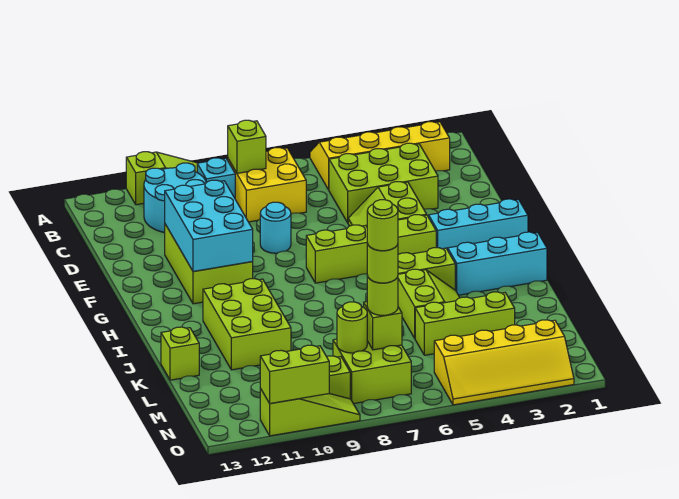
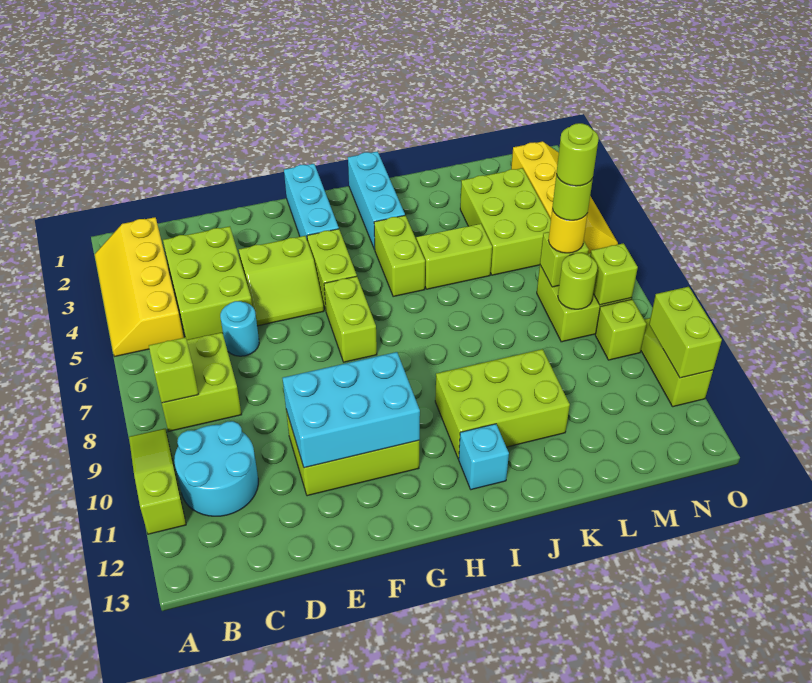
yellow brick B7:C8 level 1 -> lime brick B7:C8 level 1
cyan brick B9 level 1 -> cyan brick I12 level 1
cyan round brick E8 level 1 -> cyan round brick D6 level 1
lime brick K13 level 1 -> lime brick N8 level 2
lime brick L3:L5 level 1 -> lime brick L3:M5 level 1
lime round brick M7 level 3 -> yellow round brick M7 level 3

